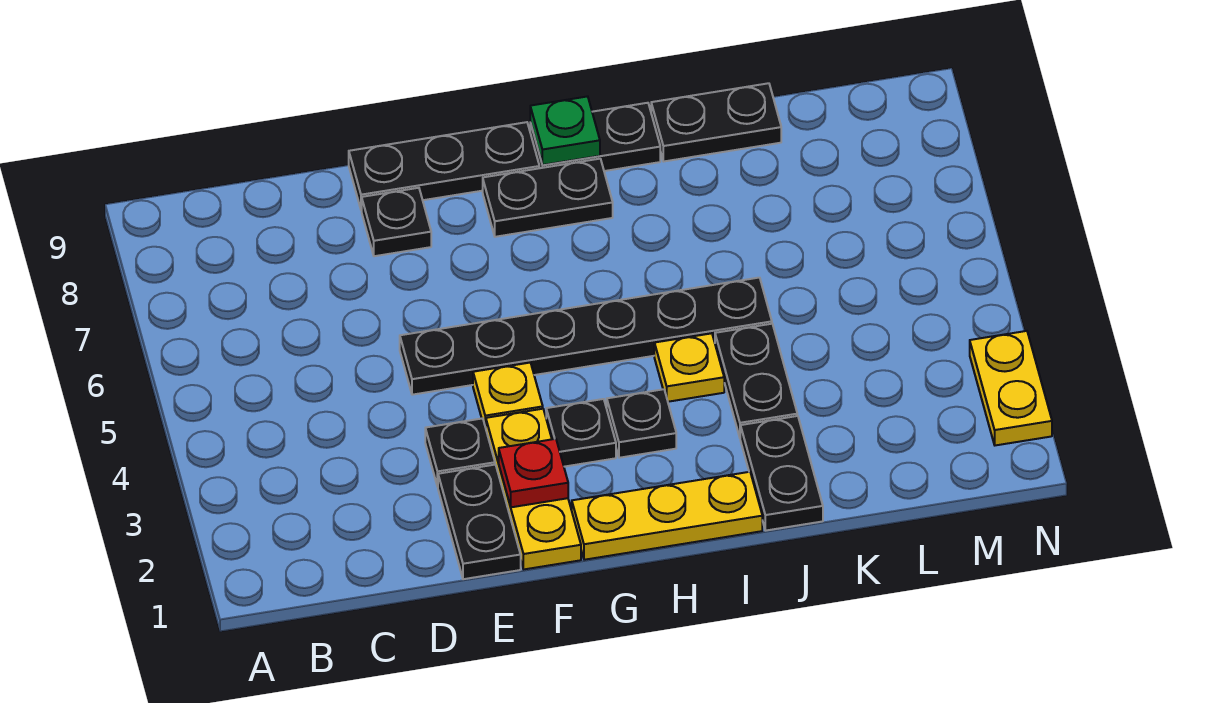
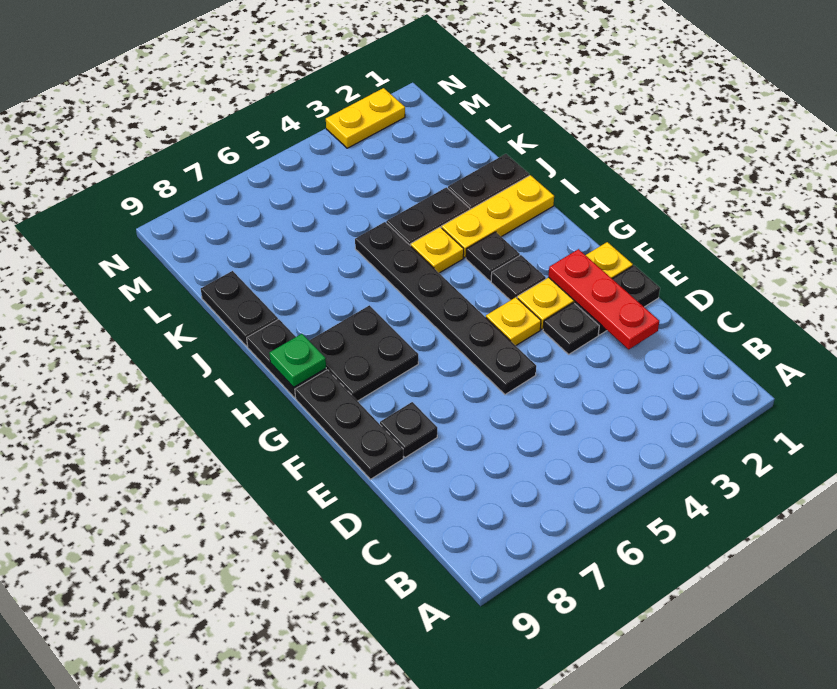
red plate F2 level 2 -> red plate D2:F2 level 2
yellow plate G1:I1 level 1 -> yellow plate I1:I3 level 1
black plate G8:H8 level 1 -> black plate G7:H8 level 1

